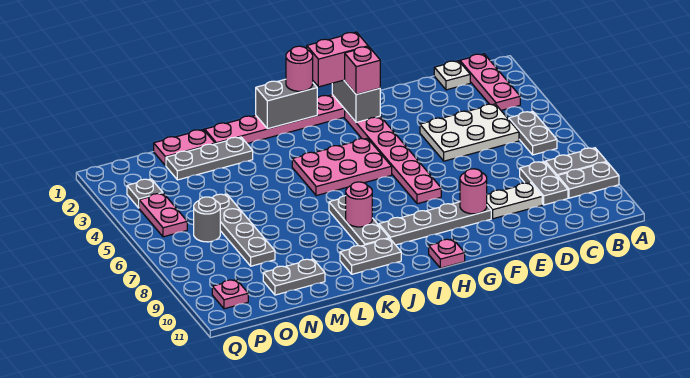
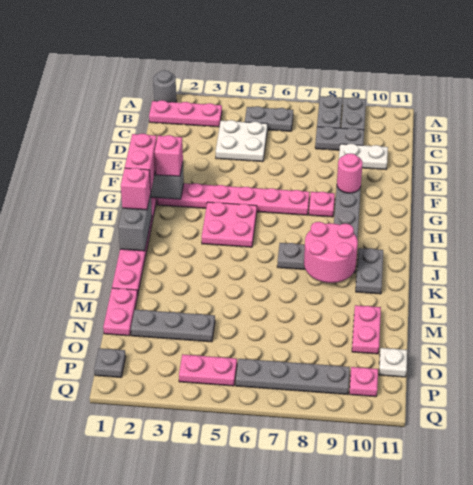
white plate C1 level 1 -> white plate O11 level 1
white plate C4:E5 level 1 -> white plate C4:D5 level 1
white plate D9:E9 level 1 -> white plate D9:D10 level 1
pink plate H4:J5 level 1 -> pink plate H4:I5 level 1
pink plate H11 level 1 -> pink plate G8 level 1
pink round brick I1 level 3 -> pink brick I1 level 3
pink round brick J8 level 2 -> pink round brick J8:K9 level 2
grey plate L2:N2 level 1 -> grey plate N2:N4 level 1
grey plate M10:N10 level 1 -> pink plate M10:N10 level 1
grey plate N5:N8 level 1 -> grey plate P6:P9 level 1
grey round brick O6 level 1 -> grey round brick A1 level 1
grey plate P3 level 1 -> grey plate P1 level 1

